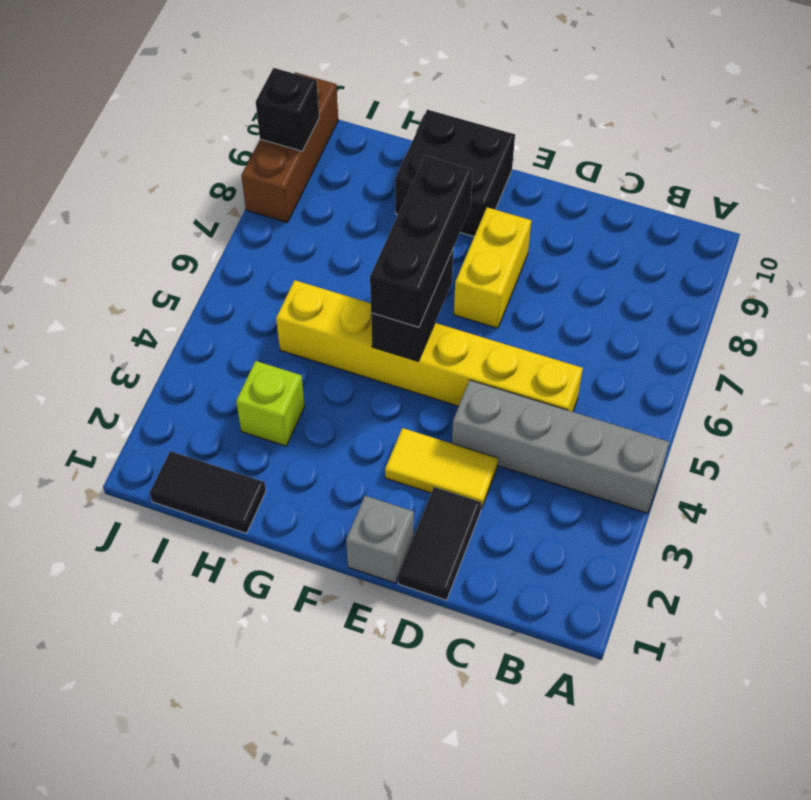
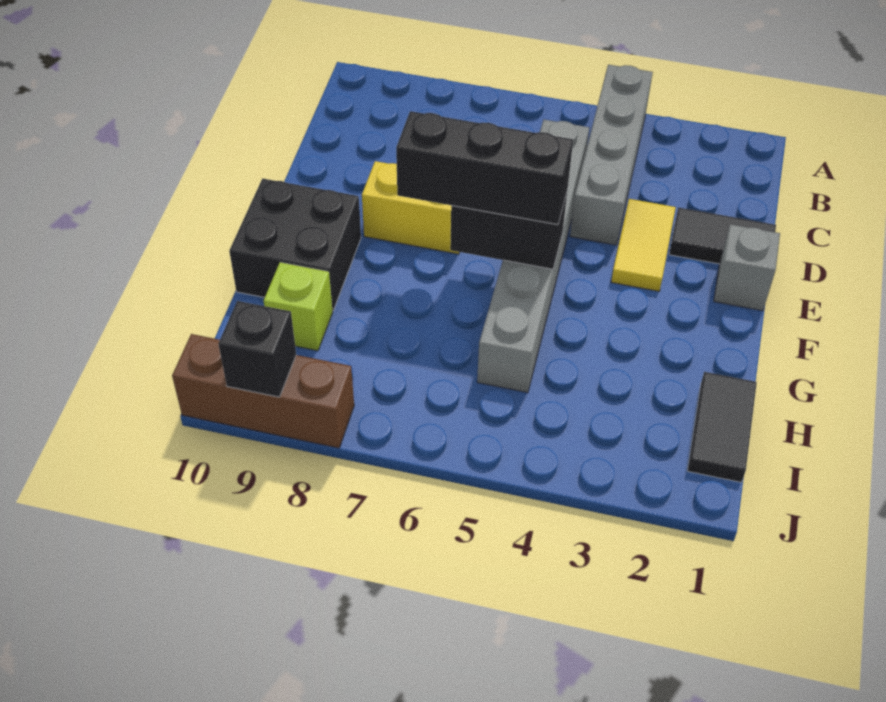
yellow brick C5:H5 level 1 -> grey brick C5:H5 level 1
lime brick H3 level 1 -> lime brick H9 level 1

